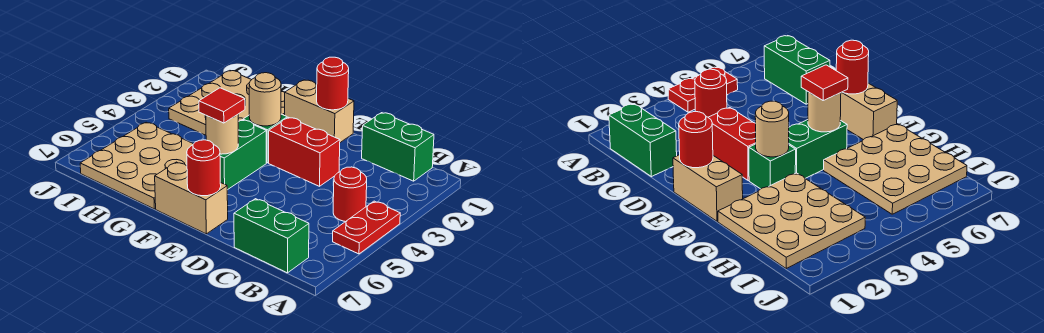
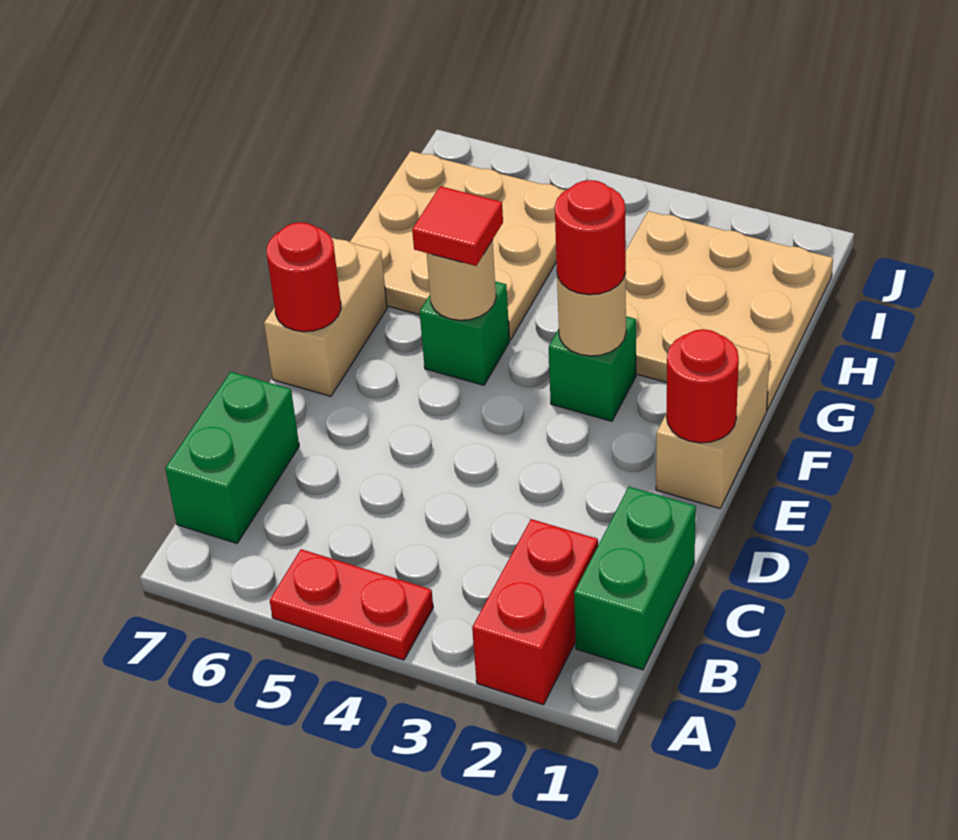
red round brick B4 level 1 -> red round brick F3 level 3
red brick D3:E3 level 1 -> red brick A2:B2 level 1
green brick F4:F5 level 1 -> green brick F5 level 1

